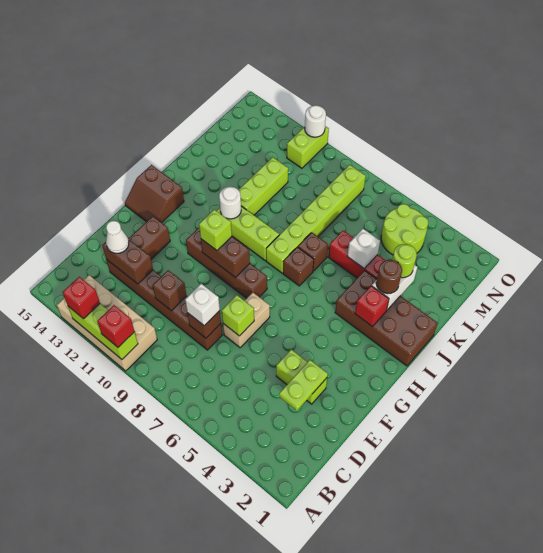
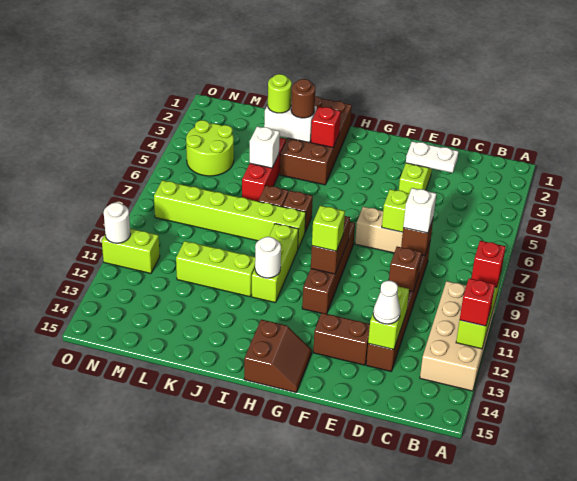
lime plate D3:E3 level 2 -> white plate D3:E3 level 2
brown brick D12:D13 level 2 -> lime brick D12:D13 level 2

